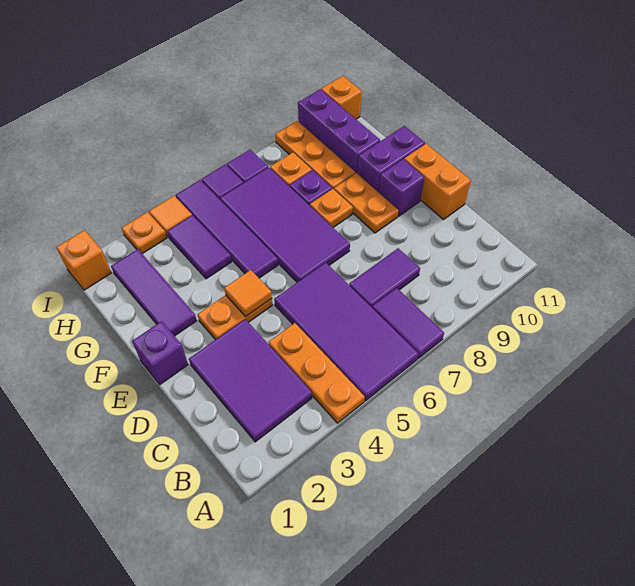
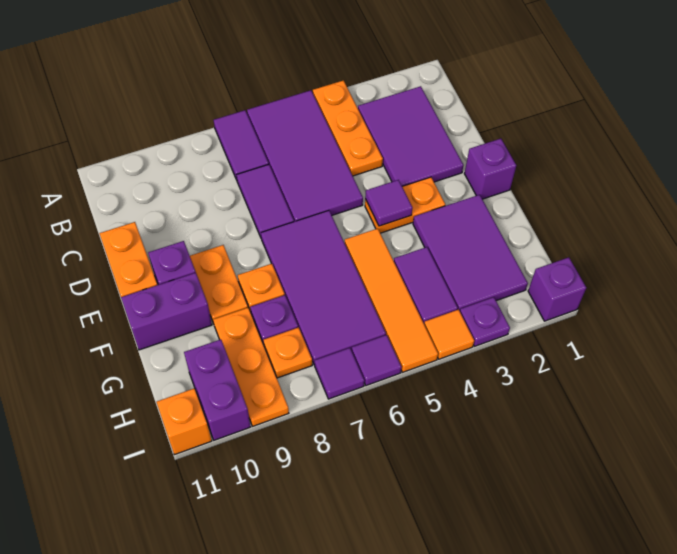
purple tile C7:C8 level 1 -> purple tile C7:D7 level 1
orange tile E4 level 2 -> purple tile E4 level 2
purple tile F2:H2 level 1 -> purple tile F2:H3 level 1
purple tile F5:I5 level 1 -> orange tile F5:I5 level 1
purple brick G10:I10 level 1 -> purple brick H10:I10 level 1
orange brick I1 level 1 -> purple brick I1 level 1
orange plate I3 level 1 -> purple plate I3 level 1

